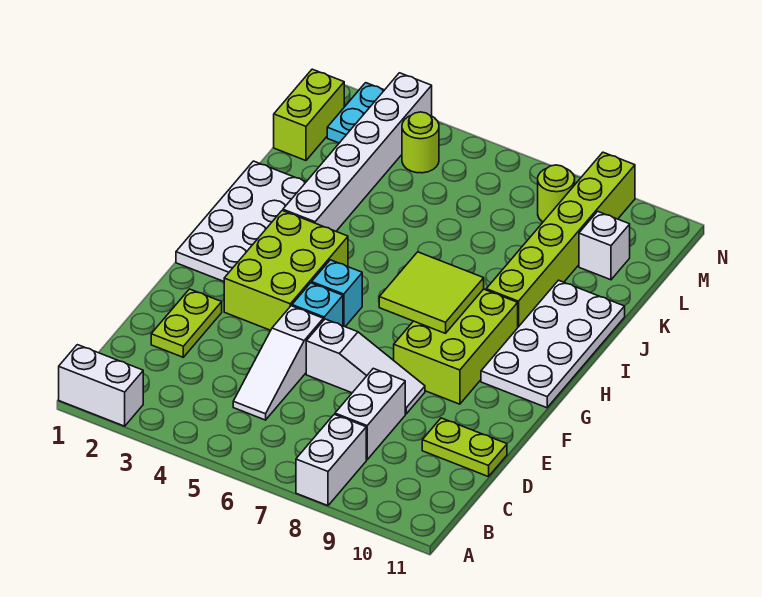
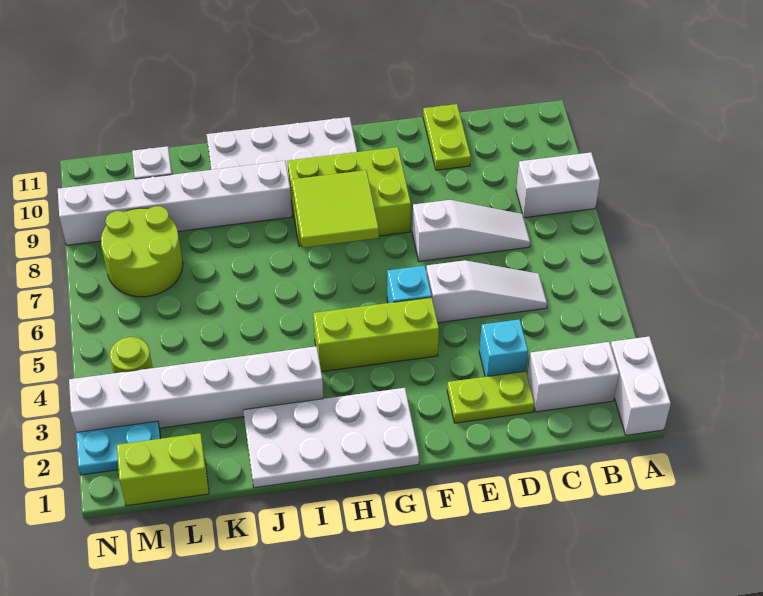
white brick C8:D8 level 1 -> white brick B2:C2 level 1
white slope E6:E8 level 1 top 6 -> white slope C7:E7 level 1 top E
lime brick F3:H4 level 1 -> lime brick F4:H4 level 1
cyan brick G5 level 1 -> cyan brick D3 level 1
lime brick I9:N9 level 1 -> white brick I9:N9 level 1
lime round brick M8 level 1 -> lime round brick L7:M8 level 1

